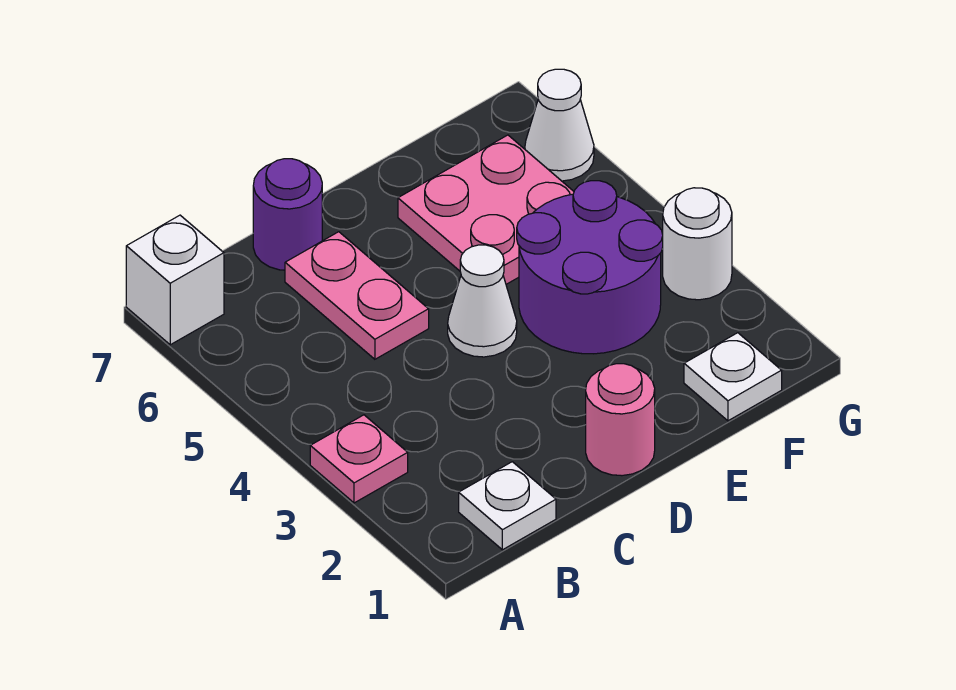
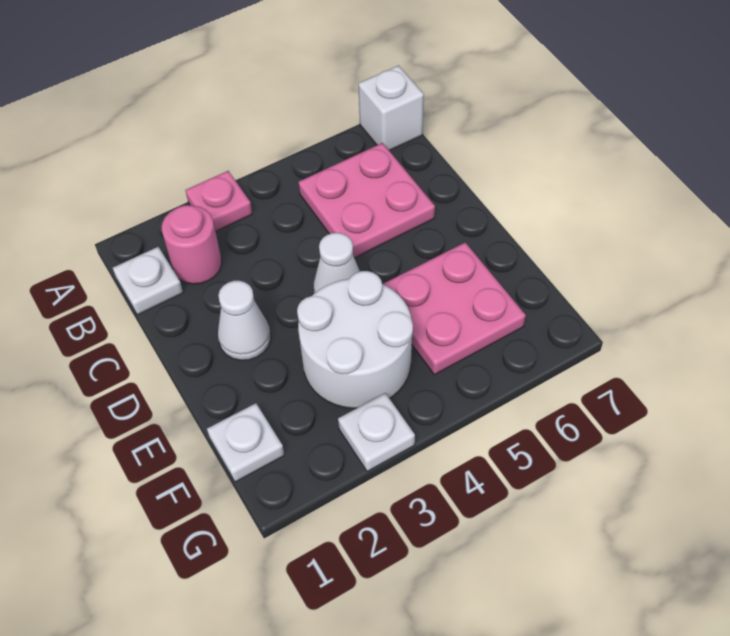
pink plate C5:C6 level 1 -> pink plate B5:C6 level 1
purple round brick C7 level 1 -> none
pink round brick D1 level 1 -> pink round brick B2 level 1
purple round brick E3:F4 level 1 -> white round brick E3:F4 level 1
white round brick G3 level 1 -> white plate G3 level 1
white cone G6 level 1 -> white cone D2 level 1

